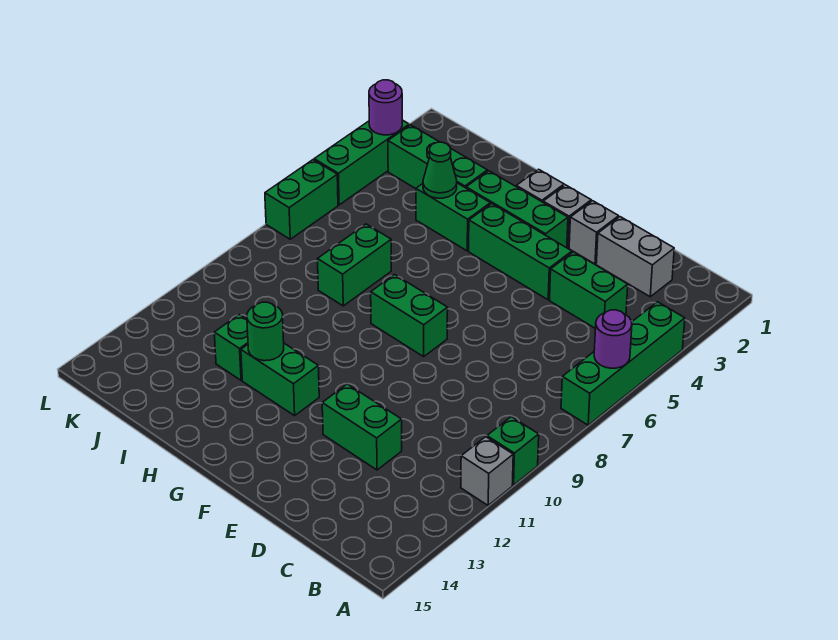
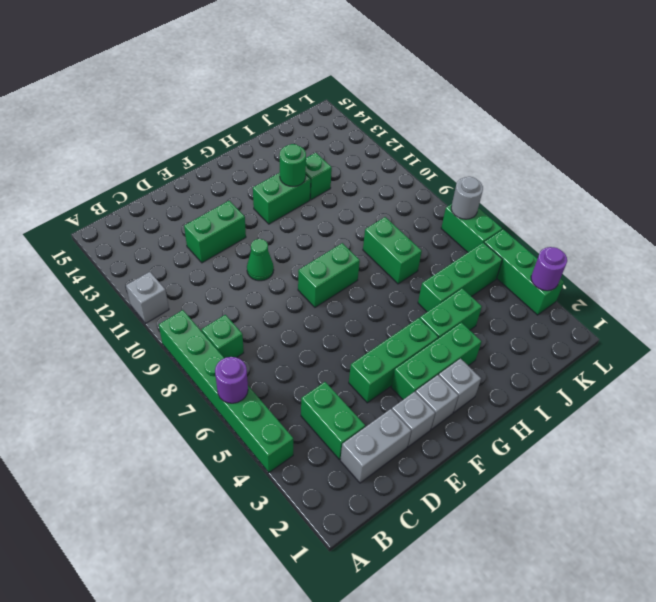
green brick A4:A7 level 1 -> green brick A4:A9 level 1
green brick A10 level 1 -> green brick B8 level 1
green brick C4:D4 level 1 -> green brick C3:C4 level 1
green brick I3:K3 level 1 -> green brick I5:K5 level 1
green cone I4 level 2 -> green cone E10 level 1
none -> grey round brick L7 level 2

